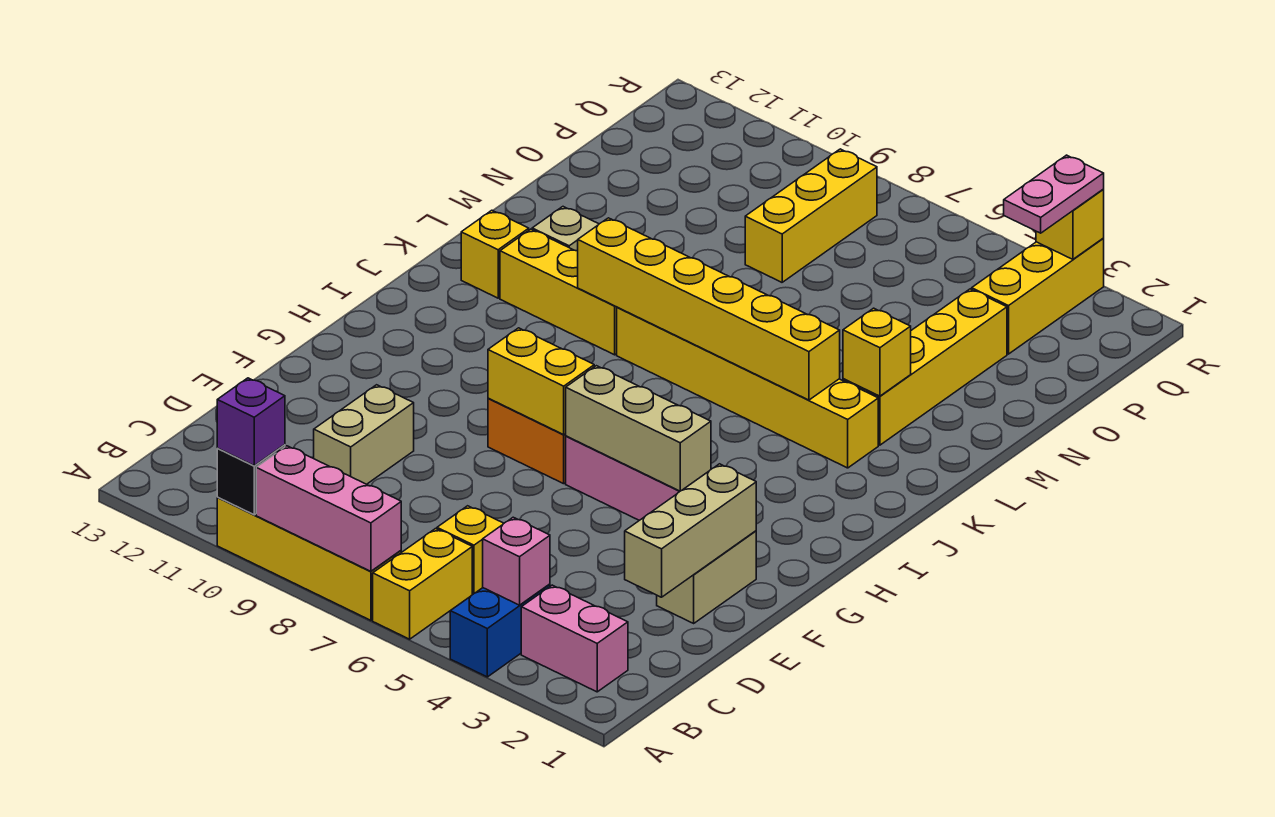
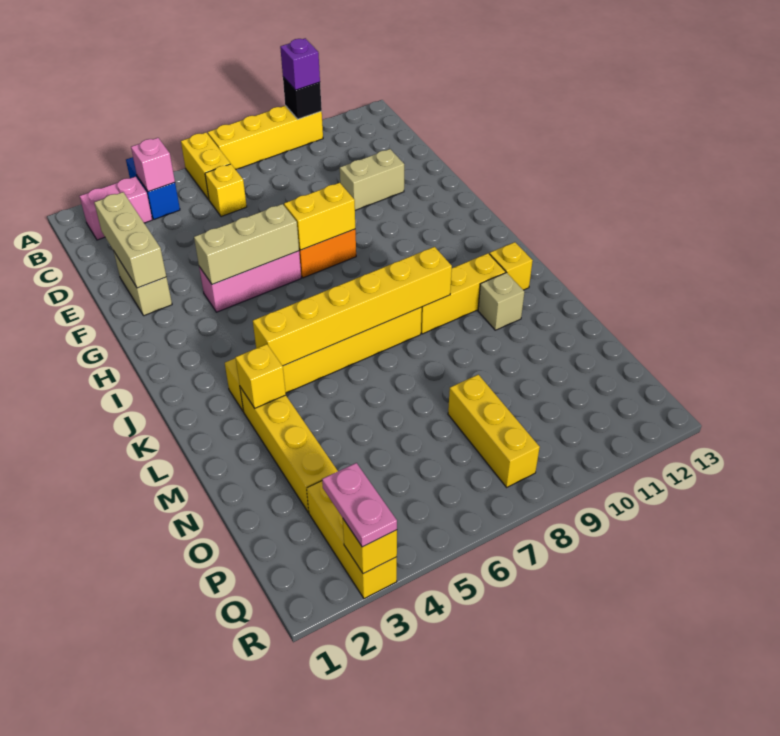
pink brick A7:A9 level 2 -> none
tan brick D10:E10 level 1 -> tan brick E10:E11 level 1

